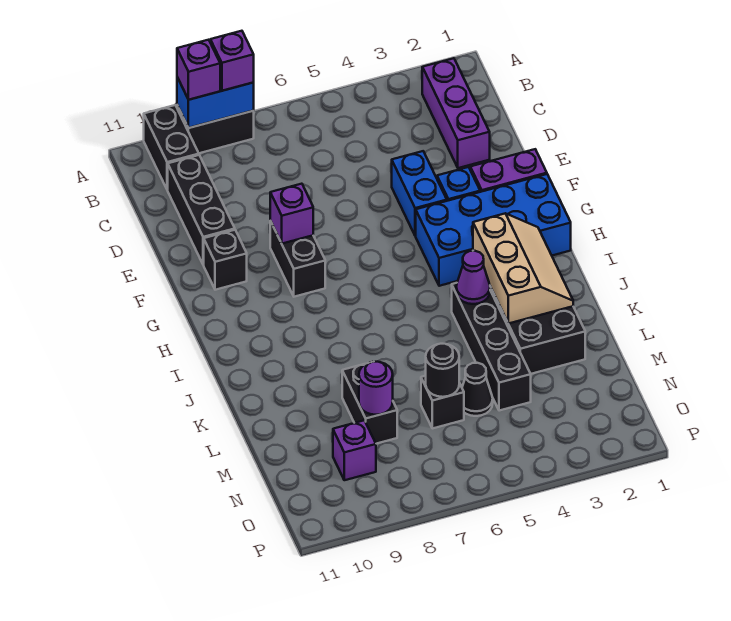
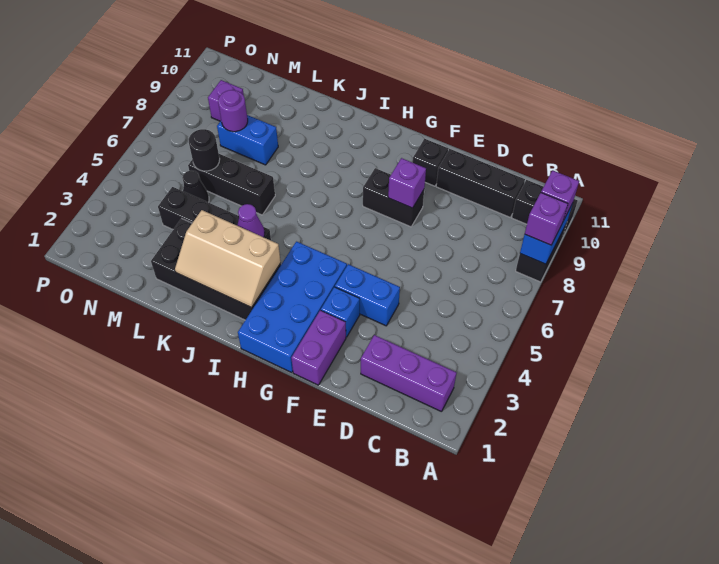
black brick L8:M8 level 1 -> blue brick L8:M8 level 1
black brick M6 level 1 -> black brick K6:M6 level 1

